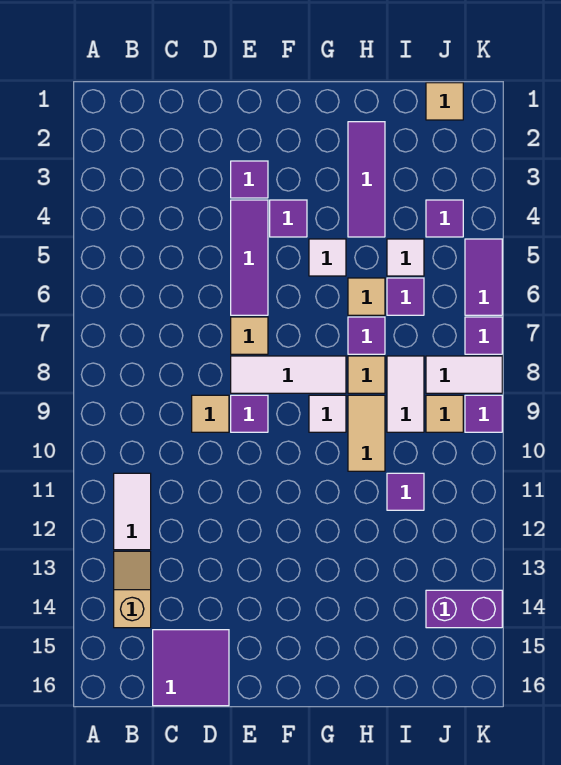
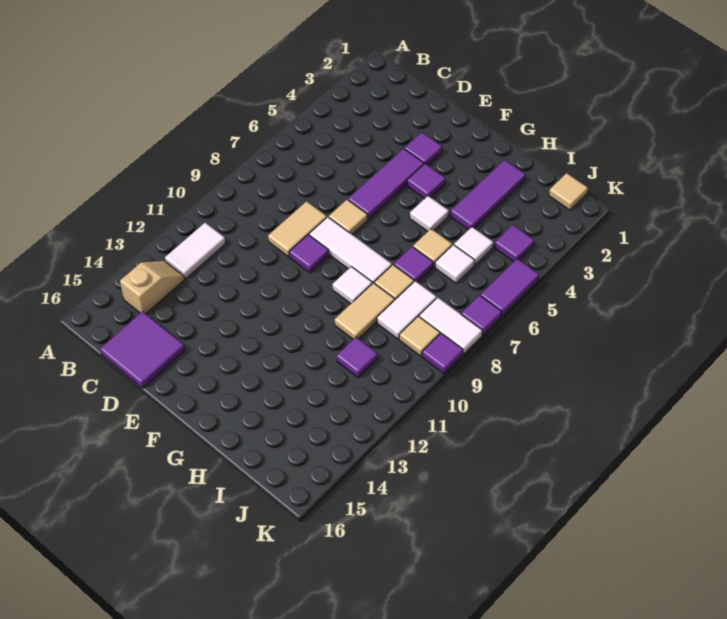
tan tile D9 level 1 -> tan tile D8:D9 level 1
purple tile I6 level 1 -> white tile I6 level 1
purple brick J14:K14 level 1 -> none

